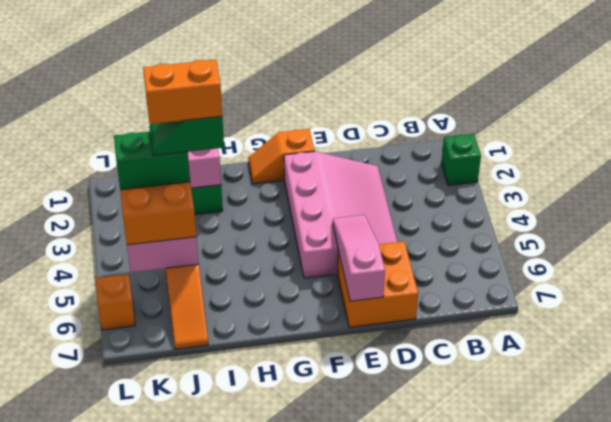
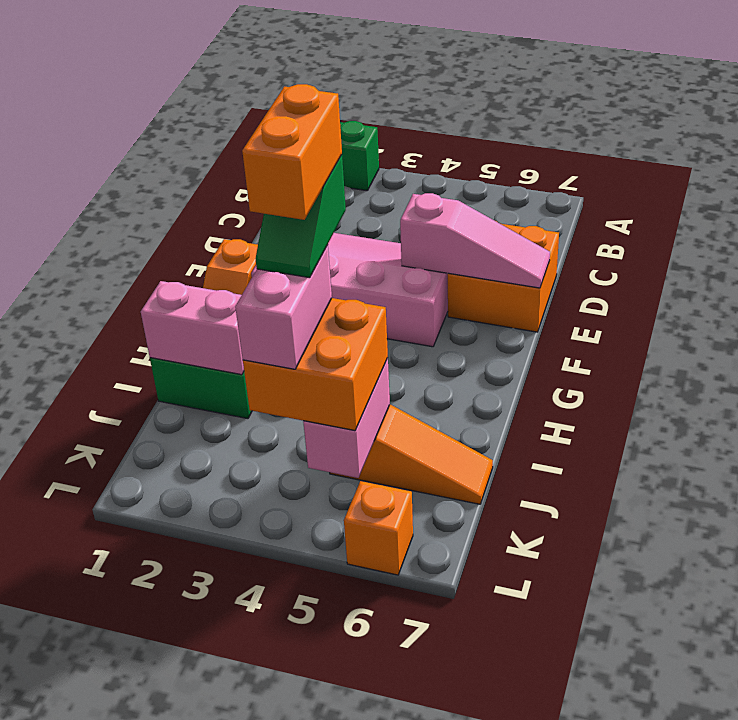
pink slope E5:E7 level 2 top 7 -> pink slope E5:E7 level 2 top 5
green brick J4:K4 level 4 -> pink brick J4:K4 level 4

